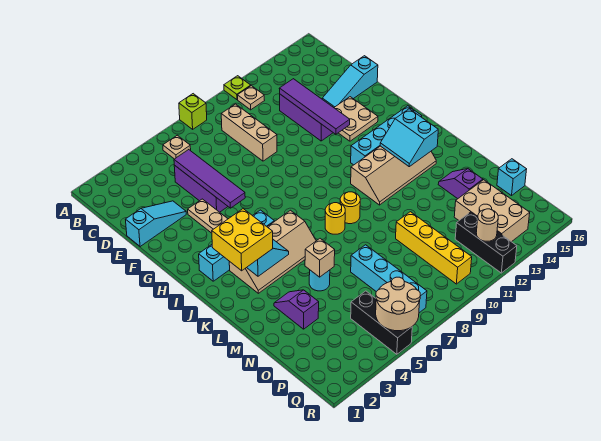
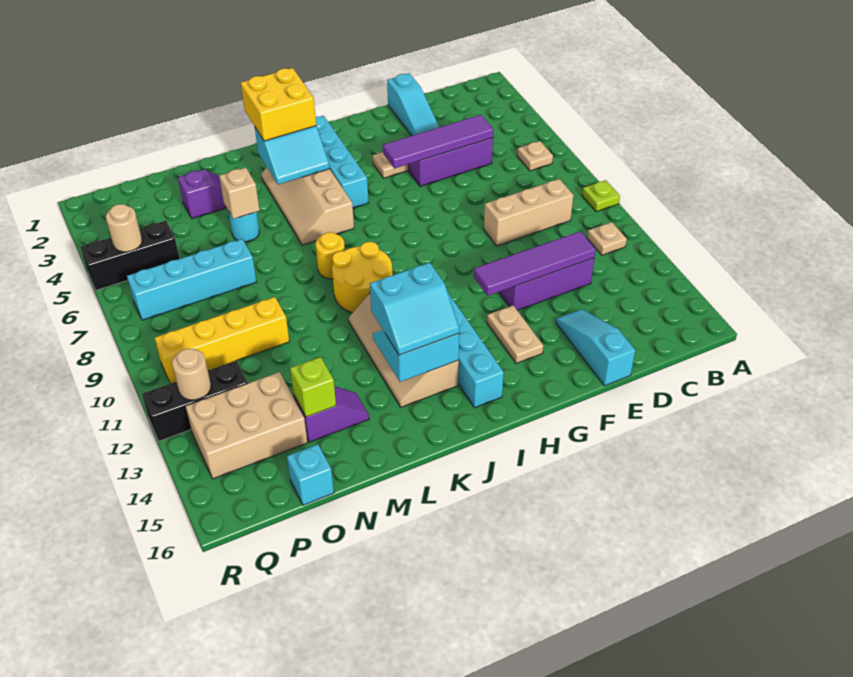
lime brick A8 level 1 -> lime brick N14 level 2
lime plate A11 level 1 -> lime plate A9 level 1
tan plate F13:G14 level 1 -> tan plate G13:G14 level 1
none -> cyan slope J13:K14 level 3 top 13
yellow round brick K9 level 1 -> yellow round brick J9:K10 level 1
tan round brick Q5:R6 level 2 -> tan round brick Q5 level 2

